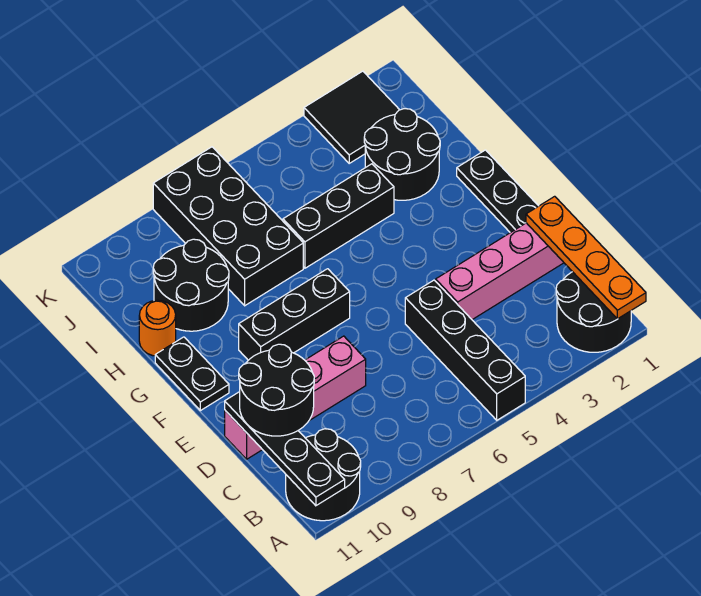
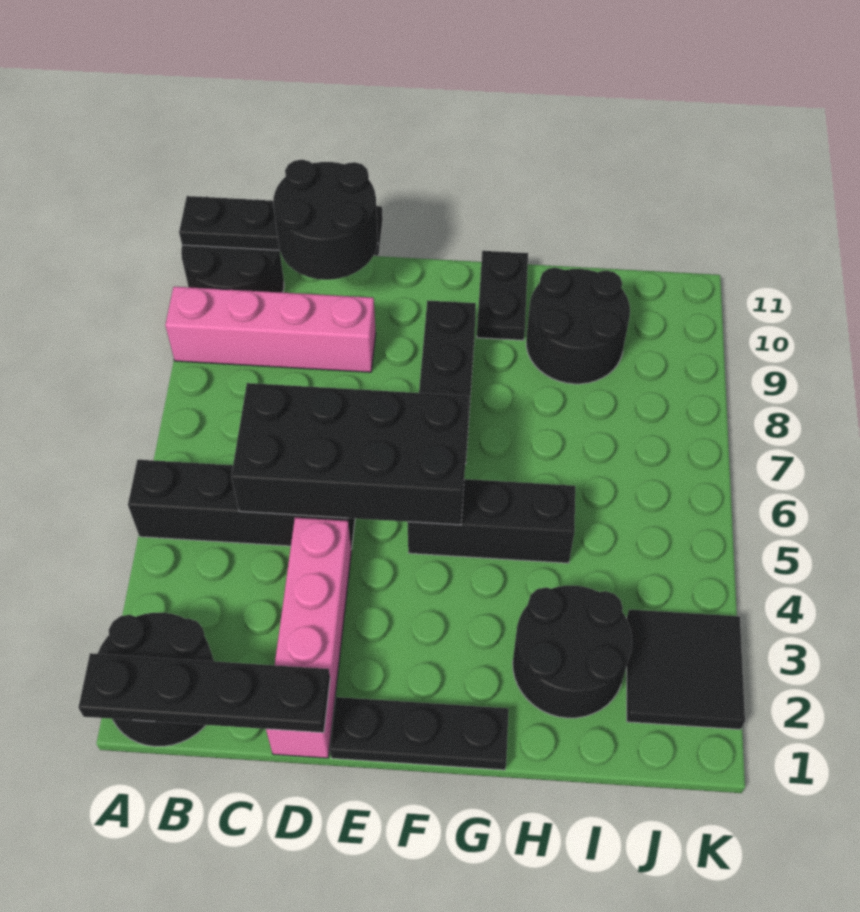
orange plate A1:D1 level 2 -> black plate A1:D1 level 2
pink brick D8:D11 level 1 -> pink brick A9:D9 level 1
black plate F11:G11 level 1 -> black plate G10:G11 level 1
black brick H4:H6 level 1 -> black brick F5:H5 level 1
black brick H7:K8 level 1 -> black brick C5:F6 level 2
orange round brick H11 level 1 -> none

